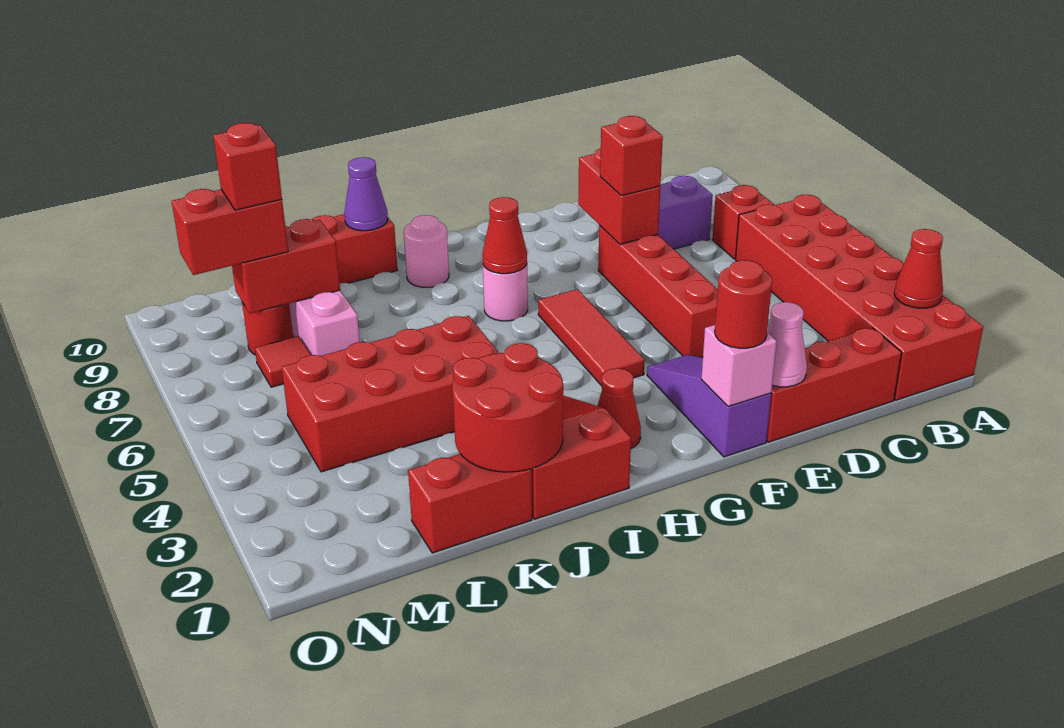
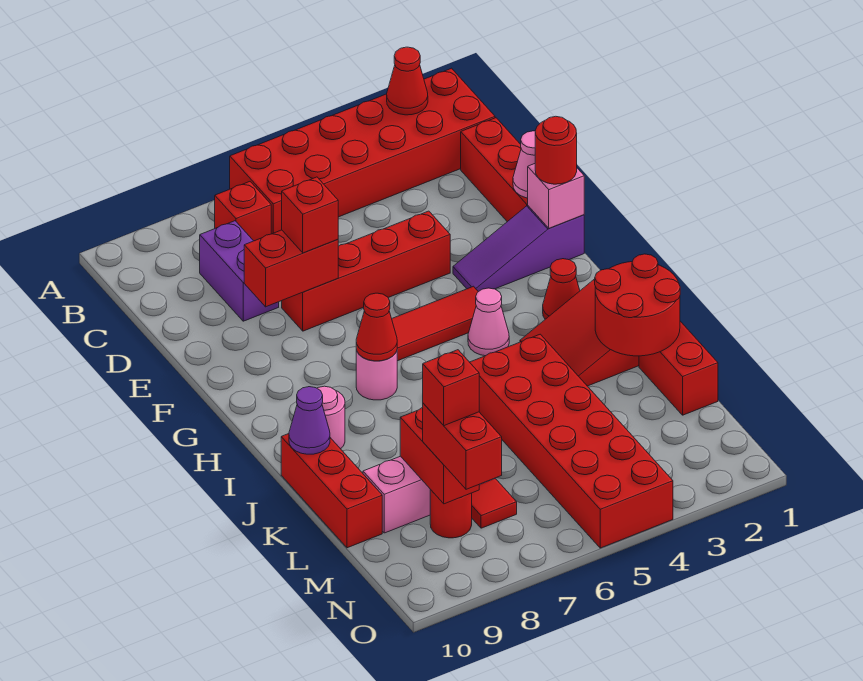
none -> pink cone H4 level 1
red brick J4:M5 level 1 -> red brick J4:O5 level 1

